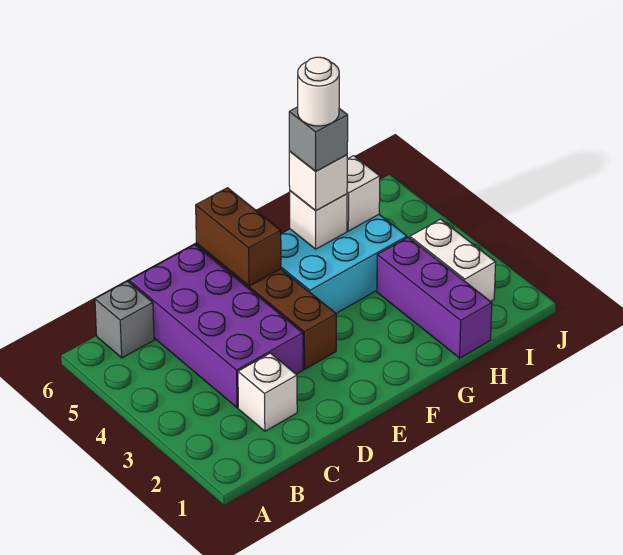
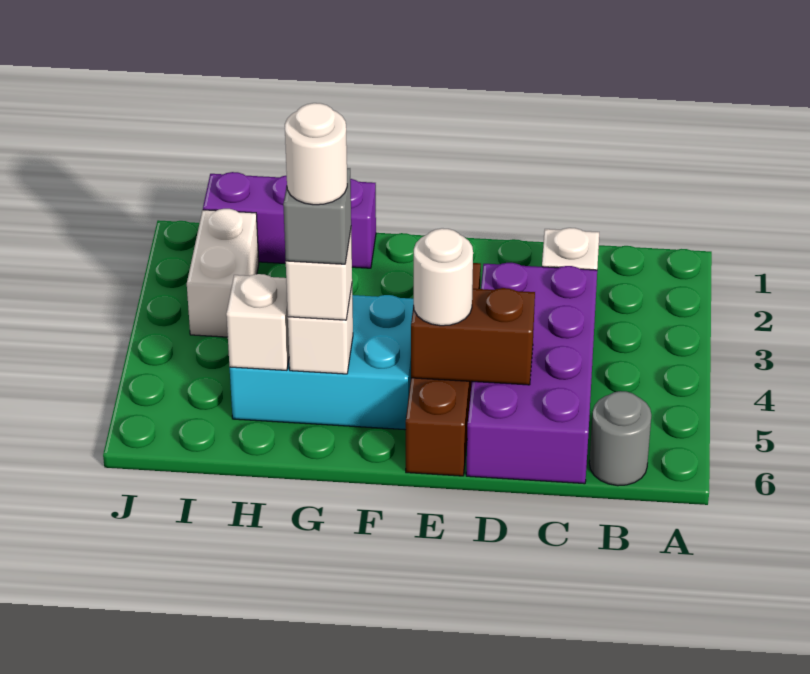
grey brick B6 level 1 -> grey round brick B6 level 1
brown brick E5:E6 level 2 -> brown brick D5:E5 level 2
none -> white round brick E5 level 3
purple brick H1:H3 level 1 -> purple brick G1:I1 level 1

